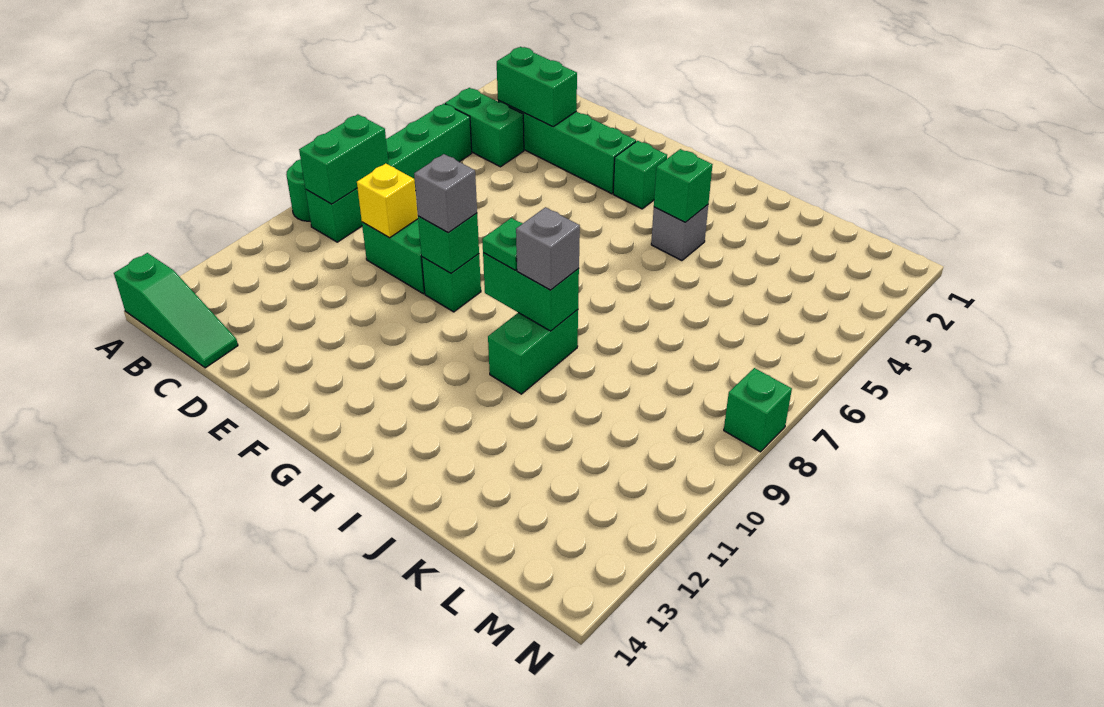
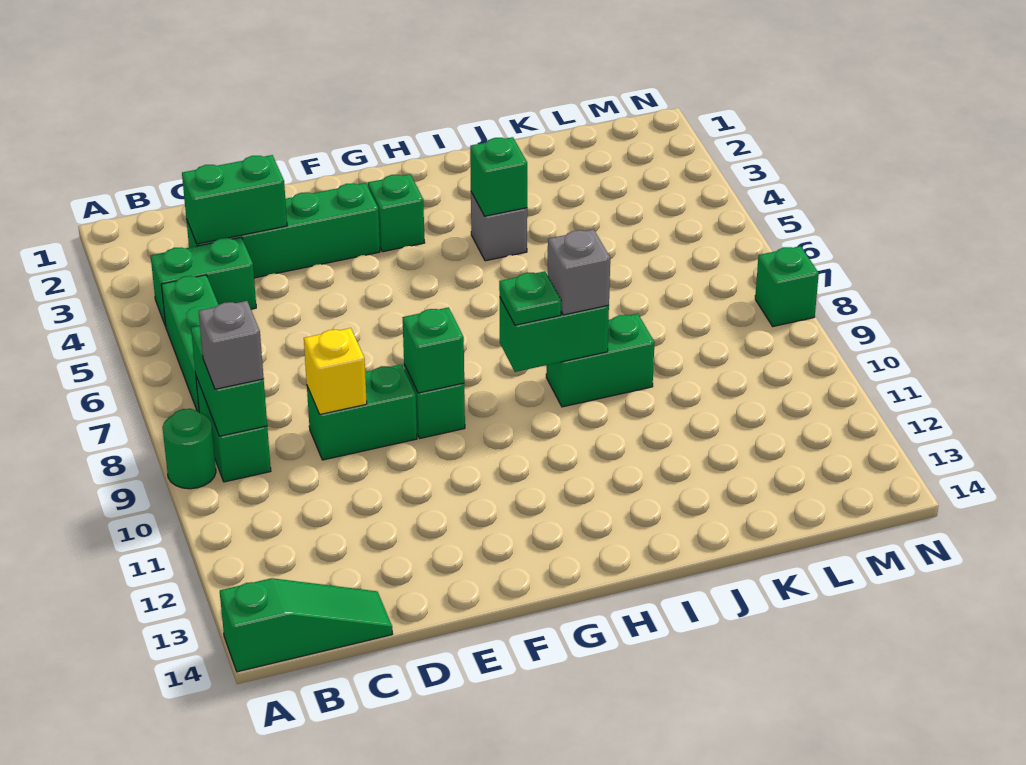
grey brick F9 level 3 -> grey brick B9 level 3
green brick I9:I10 level 1 -> green brick I9:J9 level 1

